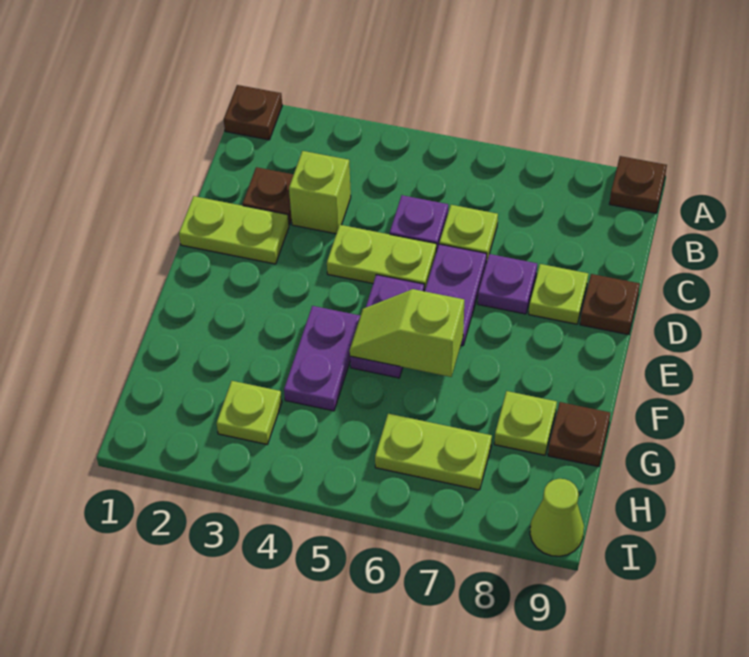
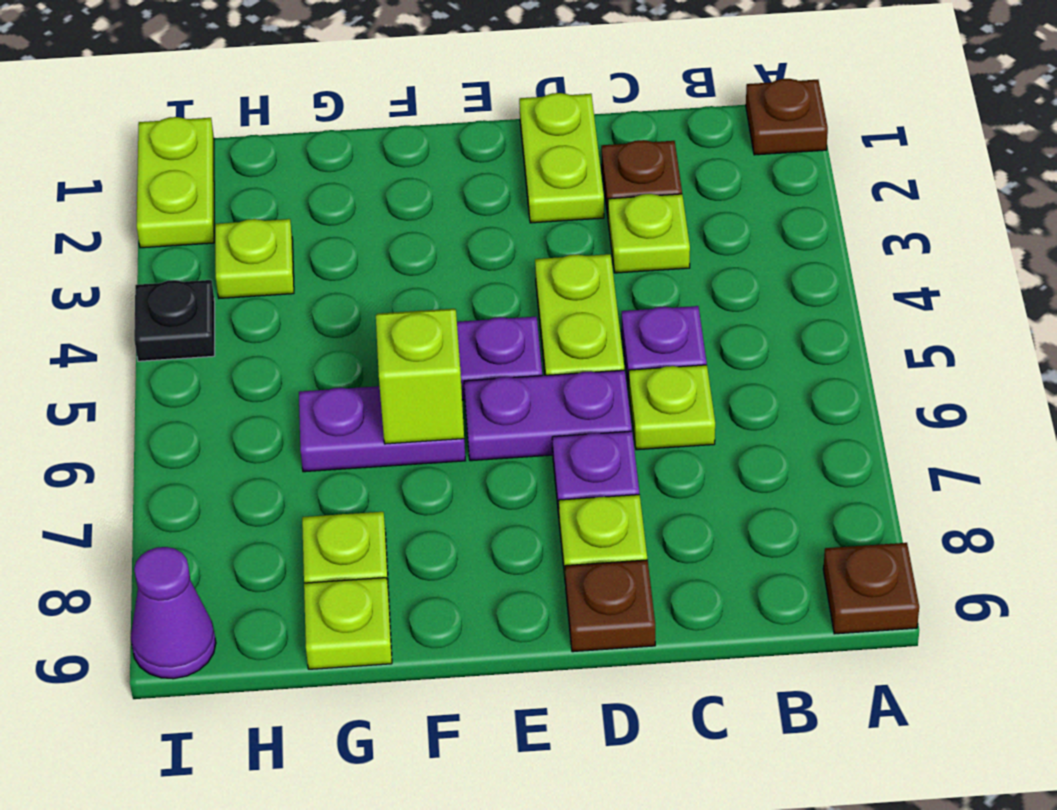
lime brick C3 level 1 -> lime plate C3 level 1
purple plate F4:G4 level 1 -> purple plate F6:G6 level 1
brown plate G9 level 1 -> lime plate G9 level 1
lime plate H6:H7 level 1 -> lime plate I1:I2 level 1
none -> black plate I4 level 1
lime cone I9 level 1 -> purple cone I9 level 1

